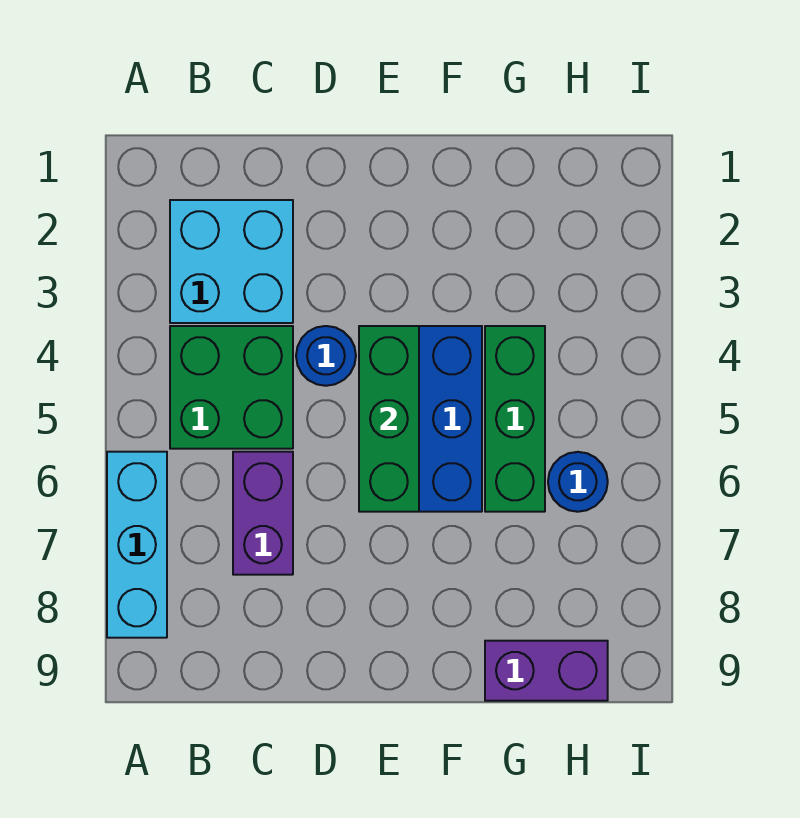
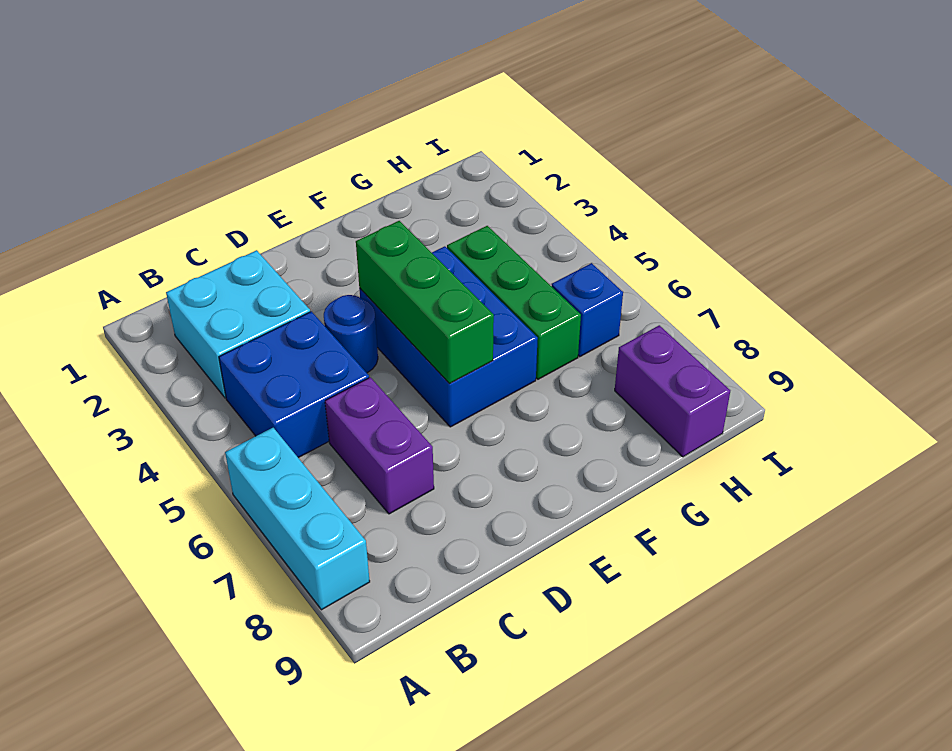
green brick B4:C5 level 1 -> blue brick B4:C5 level 1
purple brick G9:H9 level 1 -> purple brick H8:H9 level 1
blue round brick H6 level 1 -> blue brick H6 level 1

